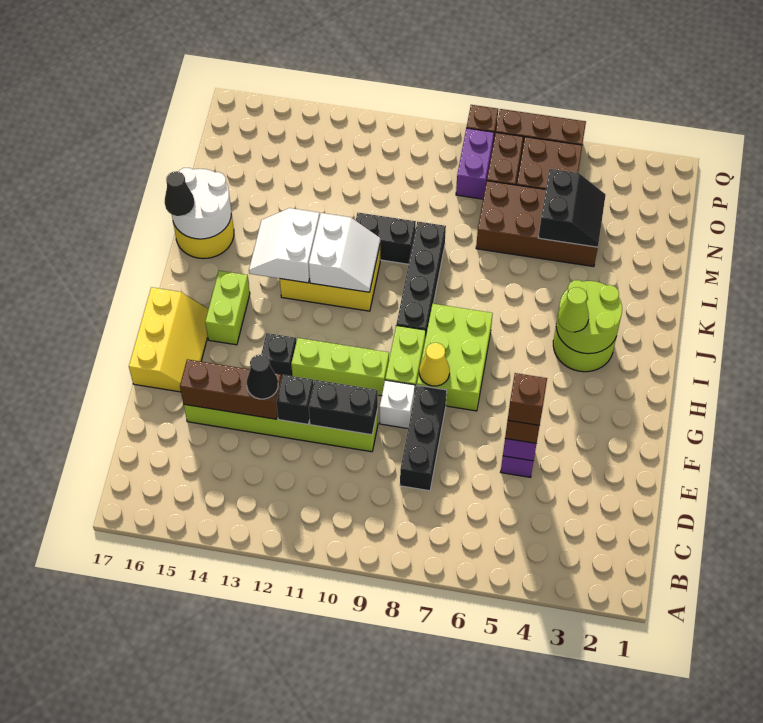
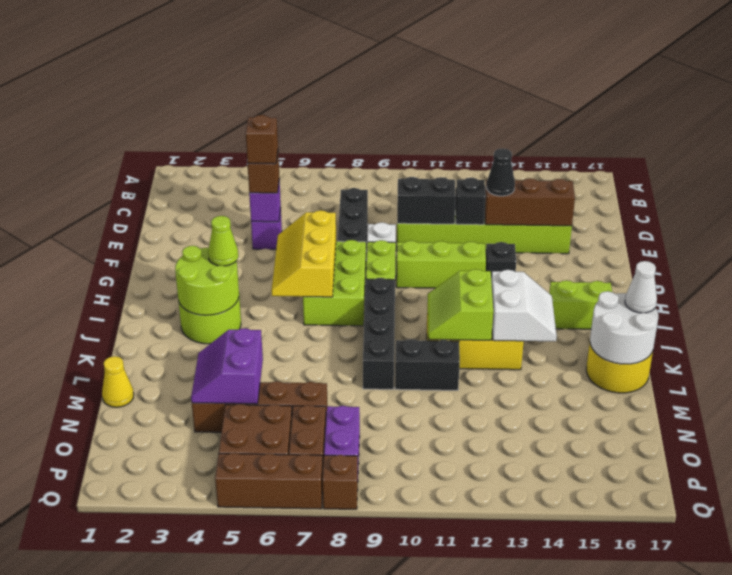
yellow slope F16:H17 level 1 top 17 -> yellow slope G6:I7 level 2 top 7
yellow cone G8 level 2 -> yellow cone M1 level 1
lime brick H15:I15 level 1 -> lime brick I15:I16 level 1
white slope J11:K12 level 2 top 12 -> lime slope J11:K12 level 2 top 12
black cone K17 level 3 -> white cone K17 level 3
brown brick M4:N7 level 1 -> brown brick N4:N7 level 1
black slope M4:N5 level 2 top 5 -> purple slope M4:N5 level 2 top 5

